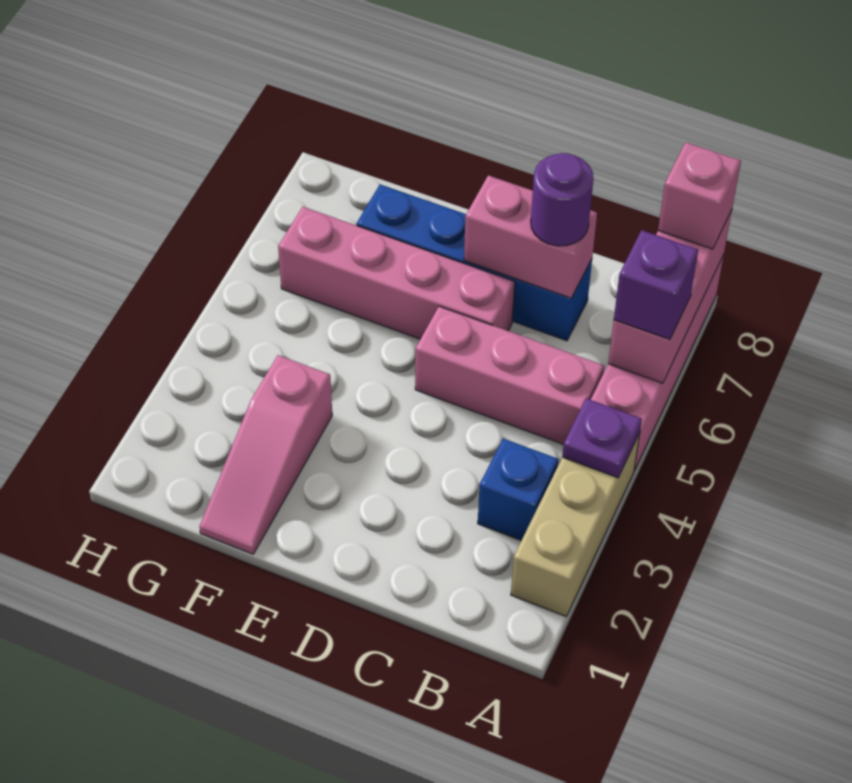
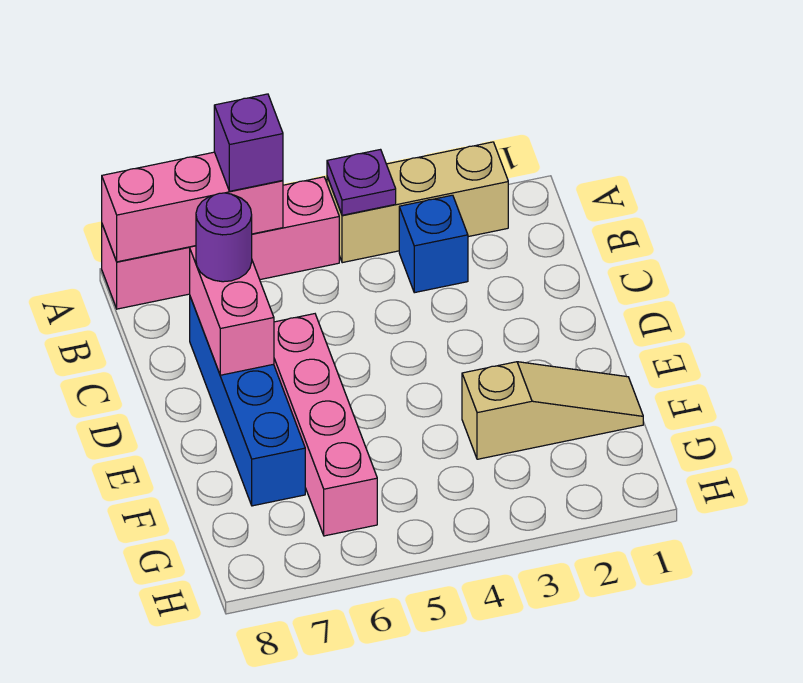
pink brick A8 level 3 -> none
pink brick B5:D5 level 1 -> none
pink slope F1:F3 level 1 top 3 -> tan slope F1:F3 level 1 top 3

